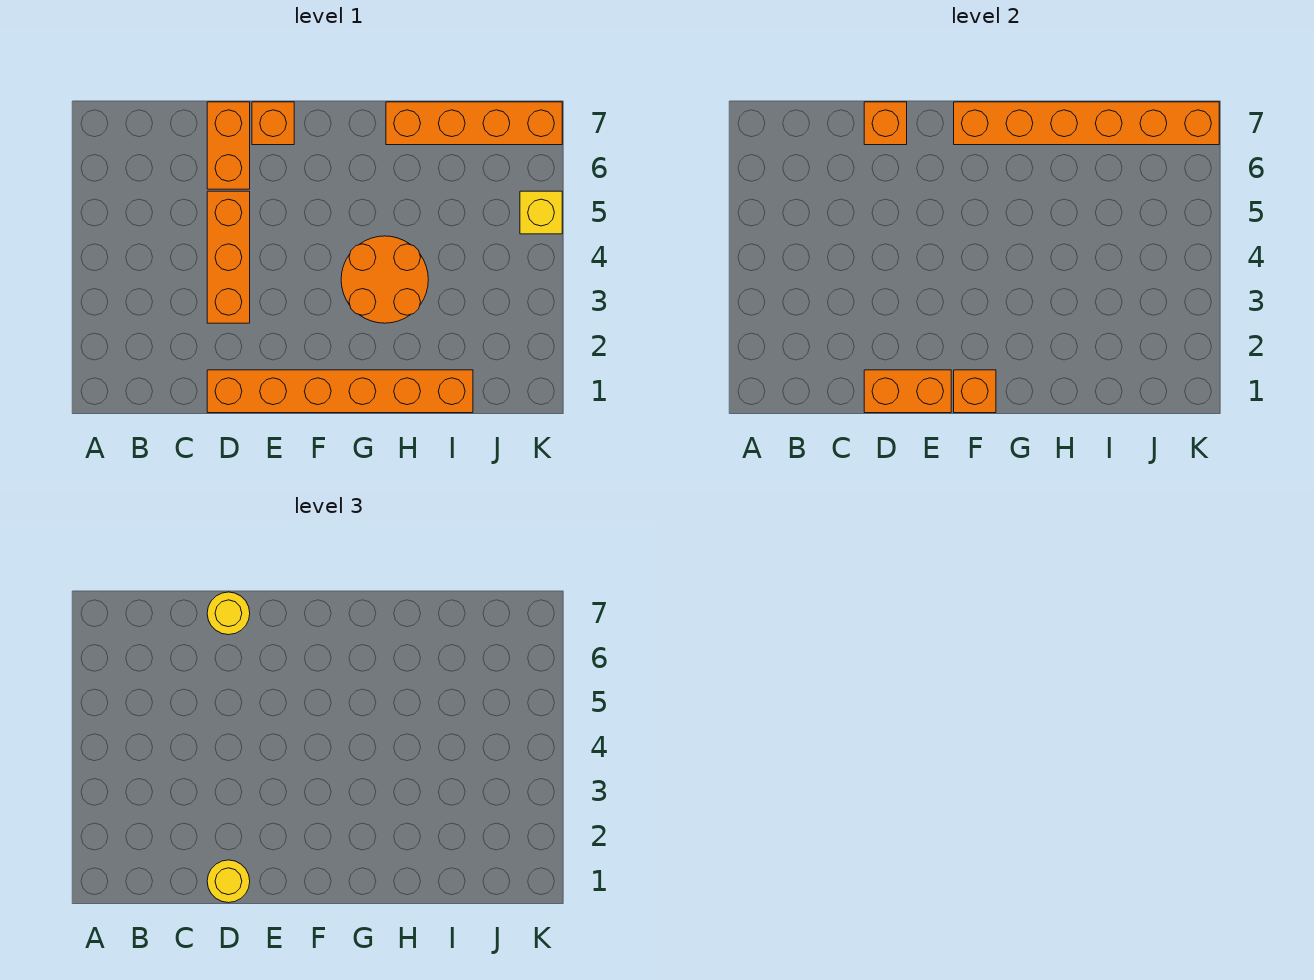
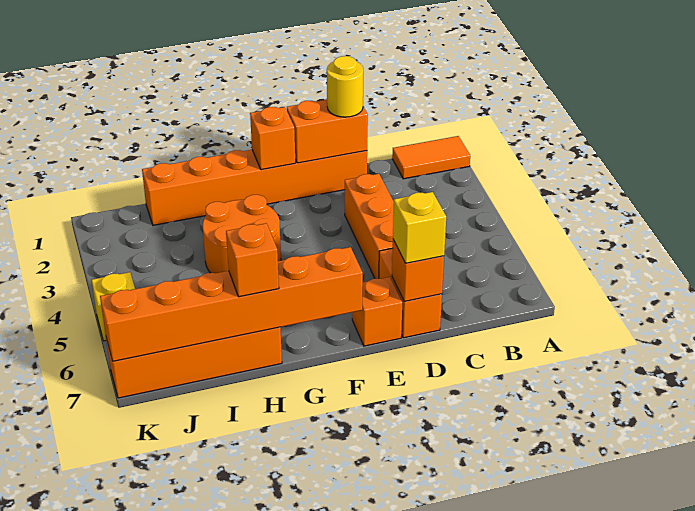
none -> orange tile A1:B1 level 1
yellow round brick D7 level 3 -> yellow brick D7 level 3
none -> orange brick H7 level 3

